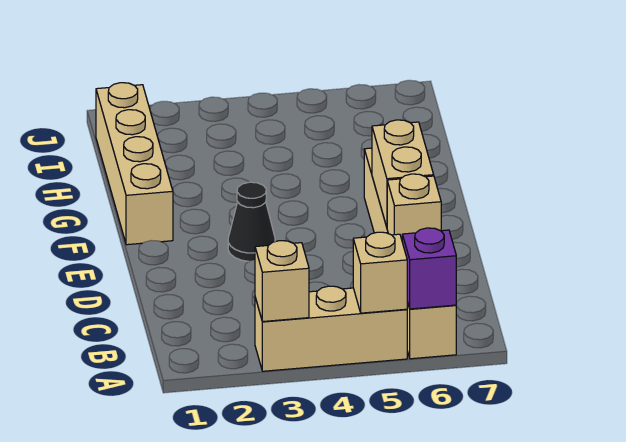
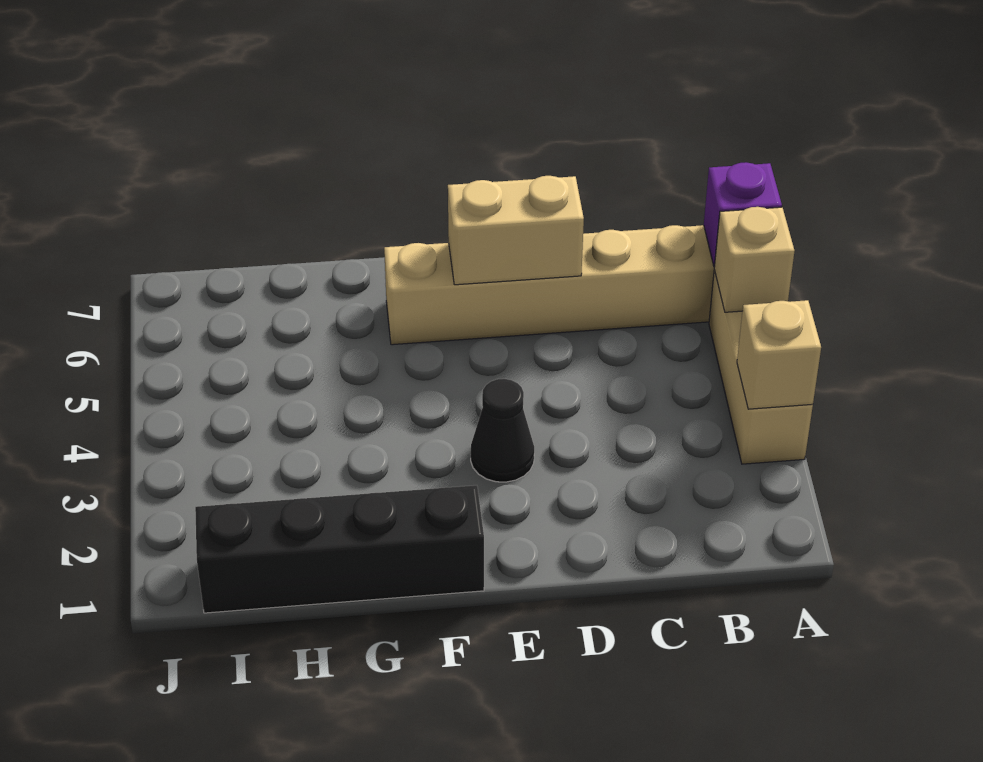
tan brick C6 level 2 -> none
tan brick F1:I1 level 1 -> black brick F1:I1 level 1

